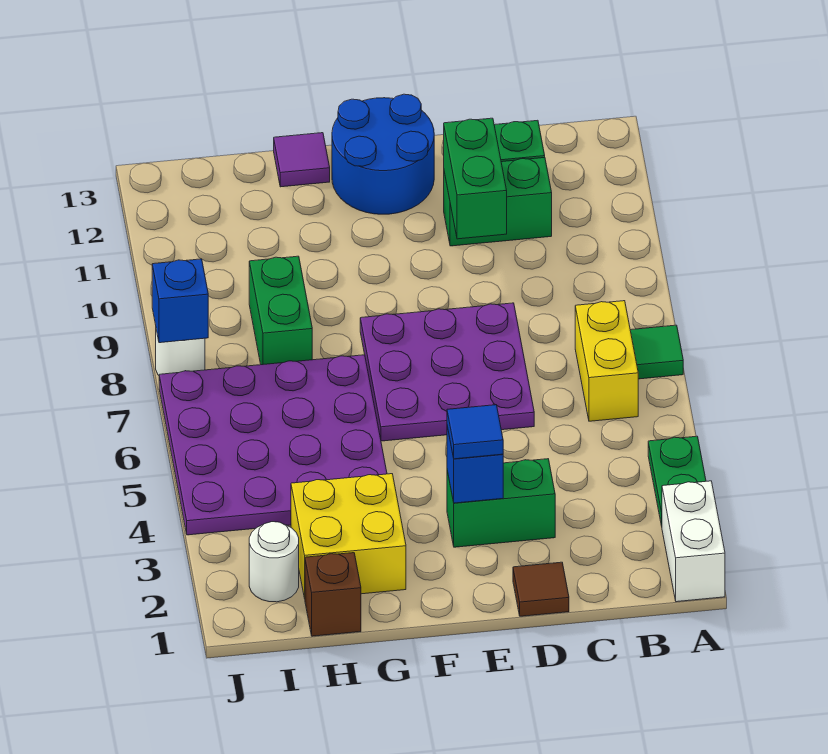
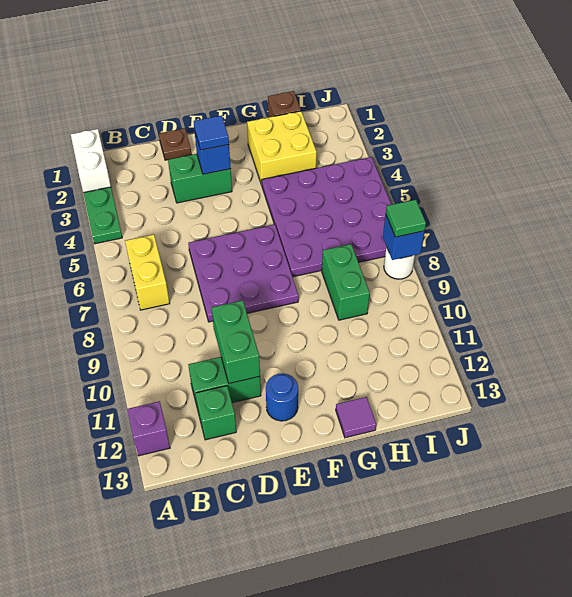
green tile A7 level 1 -> green tile J8 level 3
none -> purple brick A12 level 1
brown tile D1 level 1 -> brown plate D1 level 1
blue round brick E12:F13 level 1 -> blue round brick E12 level 1
white round brick I2 level 1 -> none

